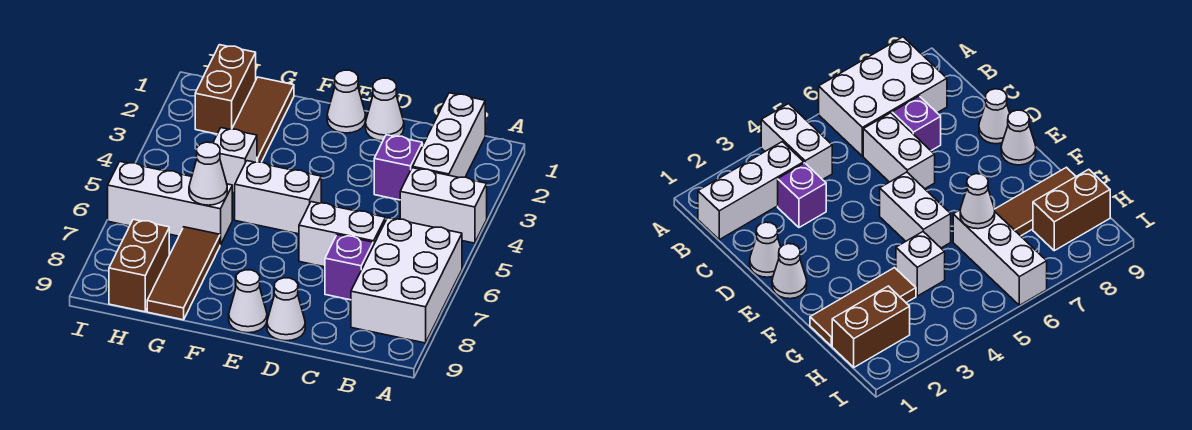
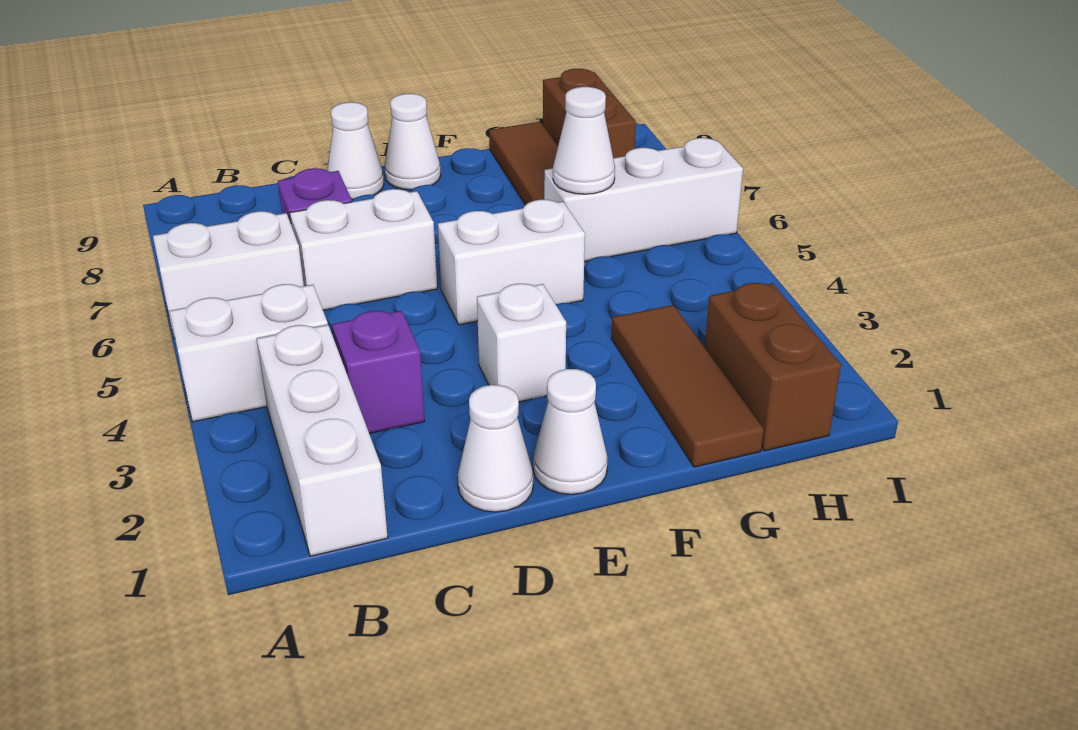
white brick A6:B8 level 1 -> white brick A6:B6 level 1
white brick G4 level 1 -> white brick E3 level 1

